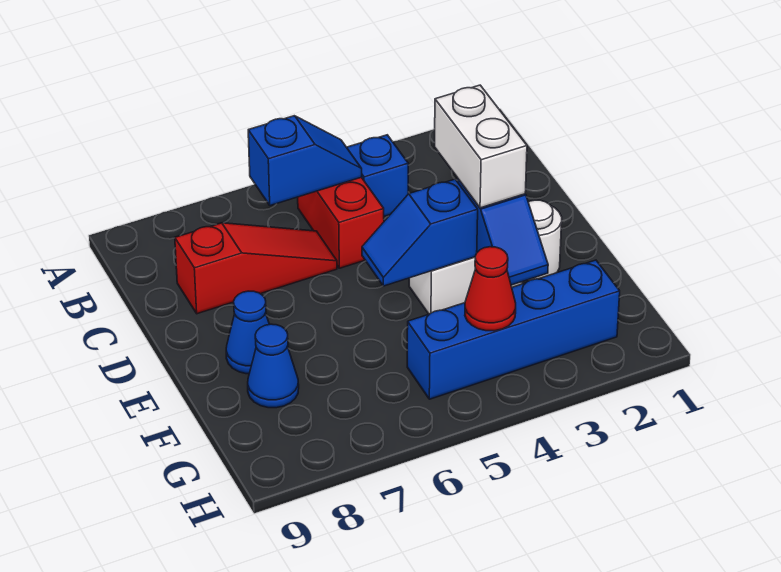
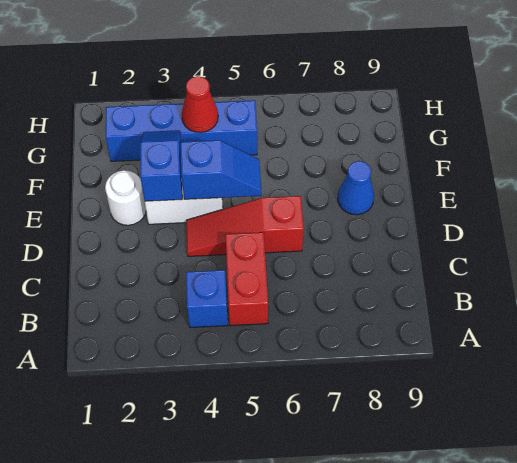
blue slope B5:B6 level 2 top 6 -> none
red slope C6:C8 level 1 top 8 -> red slope D4:D6 level 1 top 6
white brick D3:E3 level 3 -> none
blue cone F8 level 1 -> none

